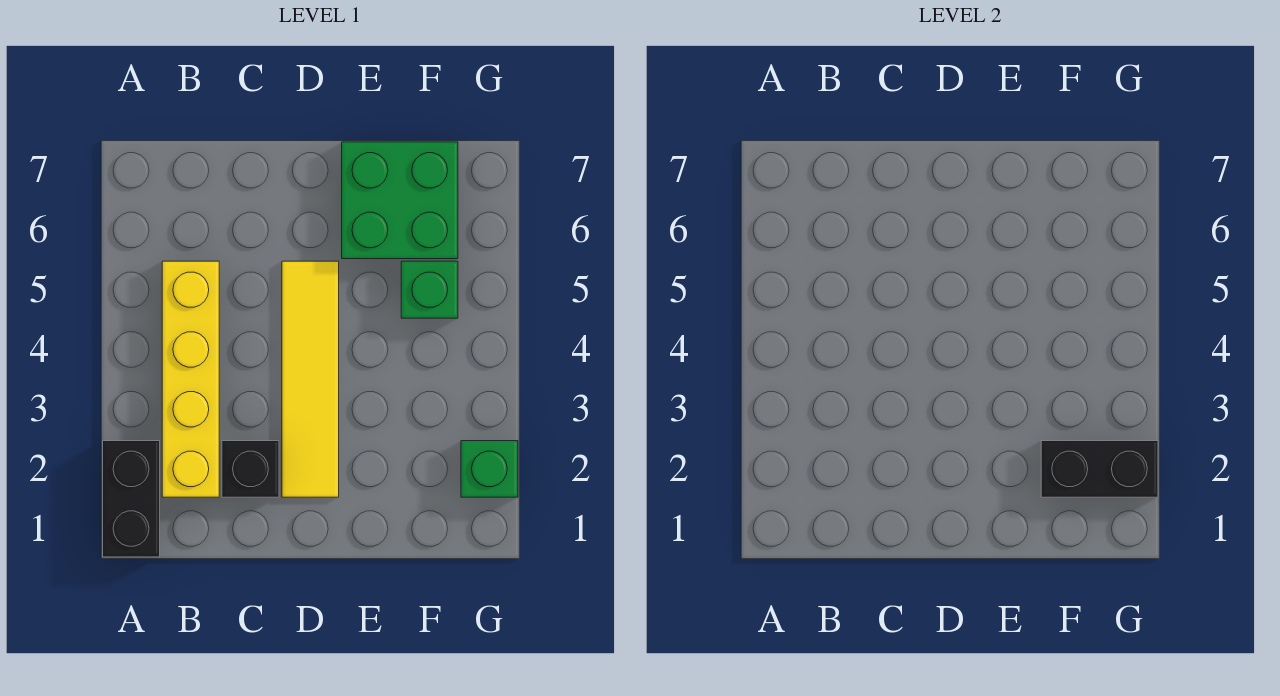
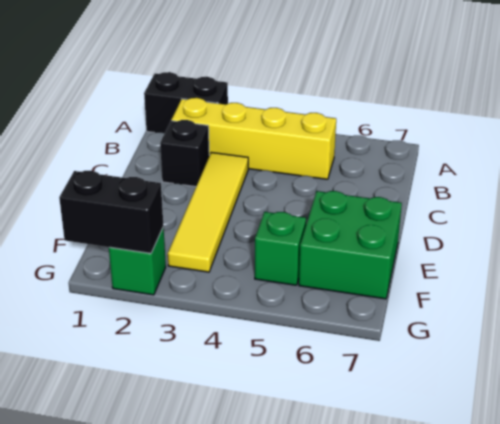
yellow tile D2:D5 level 1 -> yellow tile C3:F3 level 1
black brick F2:G2 level 2 -> black brick G1:G2 level 2

